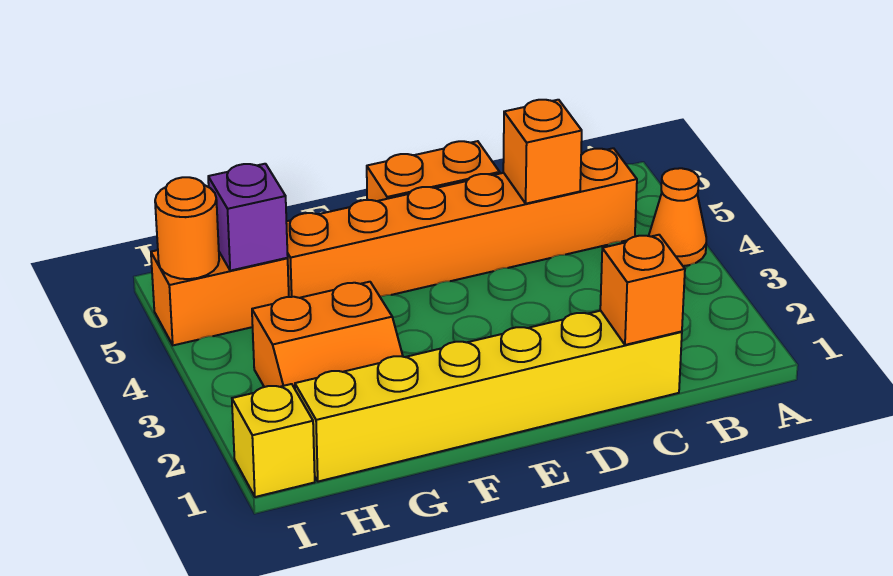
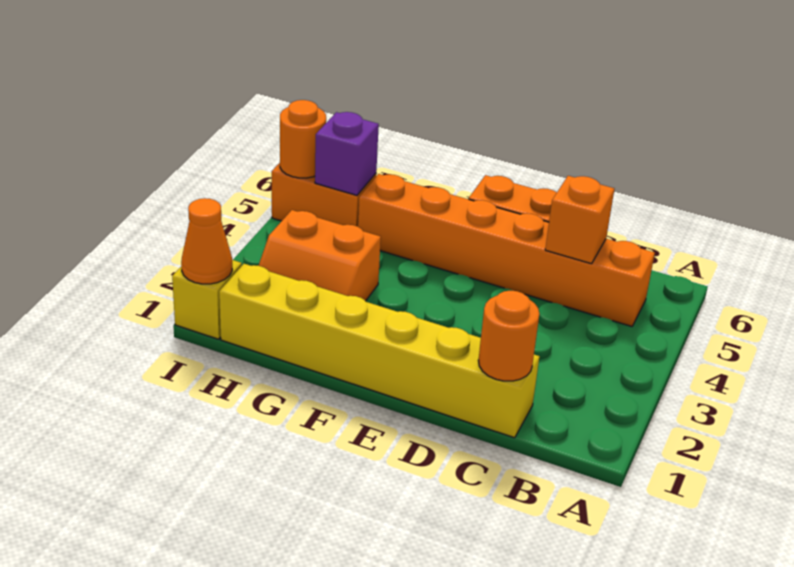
orange cone A4 level 1 -> orange cone I1 level 2
orange brick C1 level 2 -> orange round brick C1 level 2

